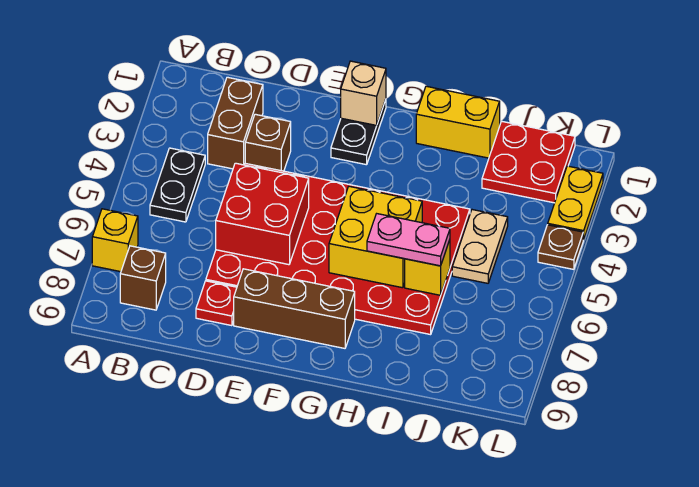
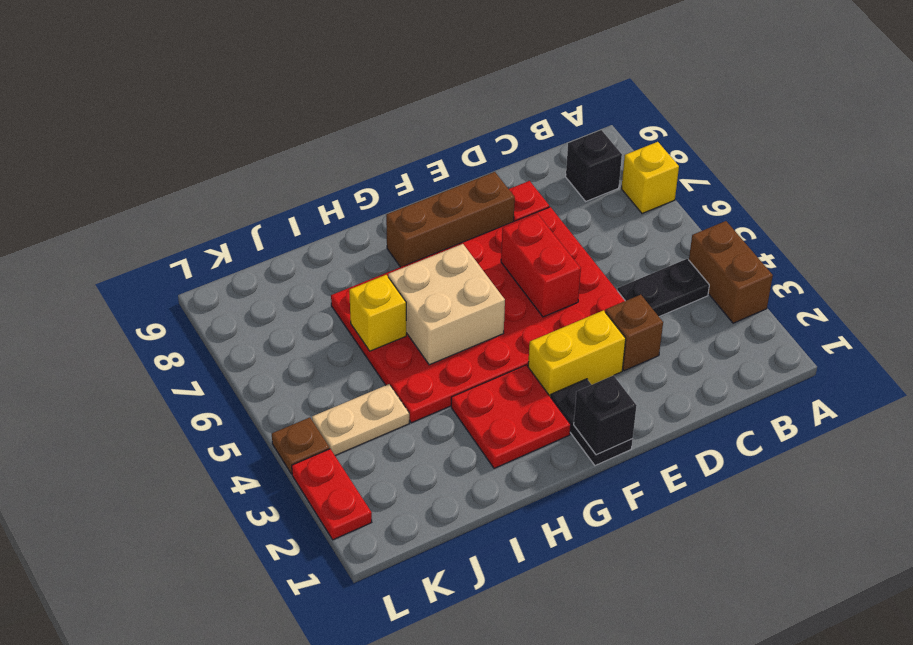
black plate B4:B5 level 1 -> black plate B4:C4 level 1
brown brick B8 level 1 -> black brick B8 level 1
brown brick C2:C3 level 1 -> brown brick A3:A4 level 1
red brick D5:E6 level 2 -> red brick E5:E6 level 2
tan brick F1 level 2 -> black brick F1 level 2
yellow brick G5:H6 level 2 -> tan brick G5:H6 level 2
yellow brick H1:I1 level 1 -> yellow brick E3:F3 level 1
pink plate H6:I6 level 3 -> none
red plate J1:K2 level 1 -> red plate G2:H3 level 1
tan plate J4:J5 level 1 -> tan plate J4:K4 level 1
yellow plate L2:L3 level 1 -> red plate L2:L3 level 1

